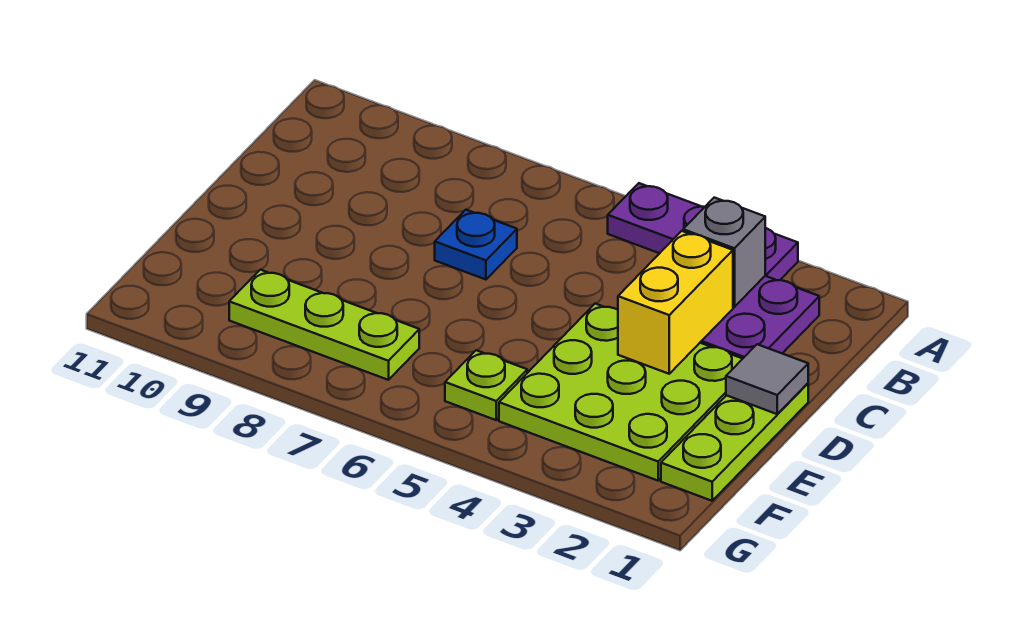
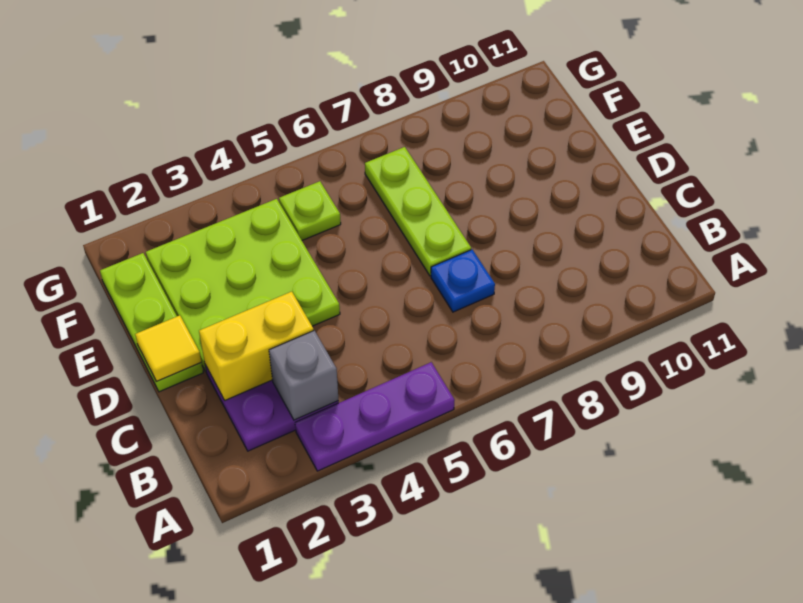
yellow brick C3:D3 level 2 -> yellow brick C2:C3 level 2
grey tile D1 level 2 -> yellow tile D1 level 2
lime plate F7:F9 level 1 -> lime plate D7:F7 level 1

